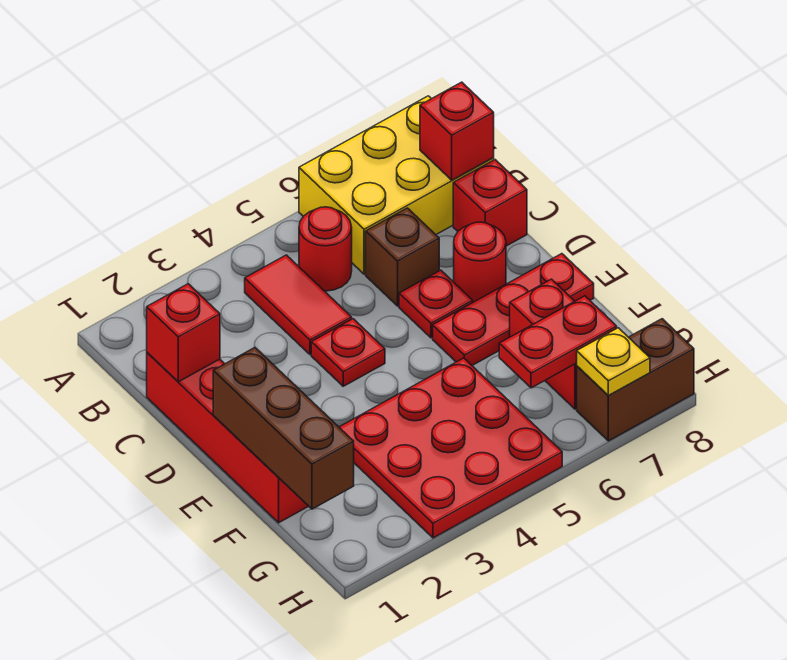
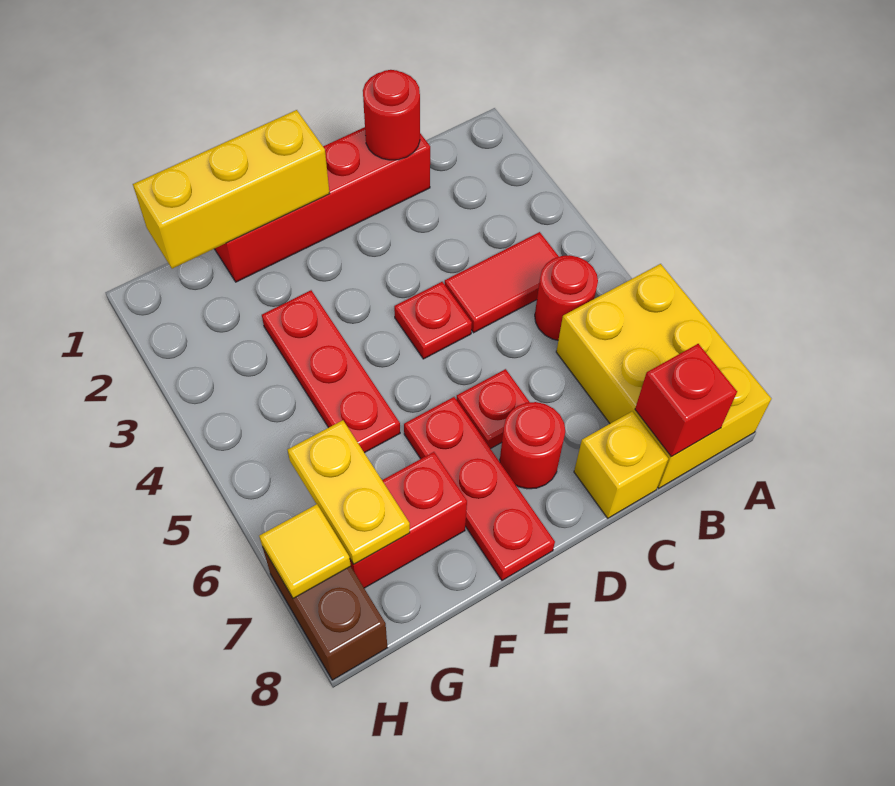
red brick C1 level 2 -> red round brick C1 level 2
brown brick C6 level 1 -> none
red brick C8 level 1 -> yellow brick C8 level 1
brown brick E1:G1 level 2 -> yellow brick E1:G1 level 2
red plate F3:H5 level 1 -> red plate F3:F5 level 1
red plate G6:G7 level 2 -> yellow plate G6:G7 level 2
yellow plate H7 level 2 -> yellow tile H7 level 2

